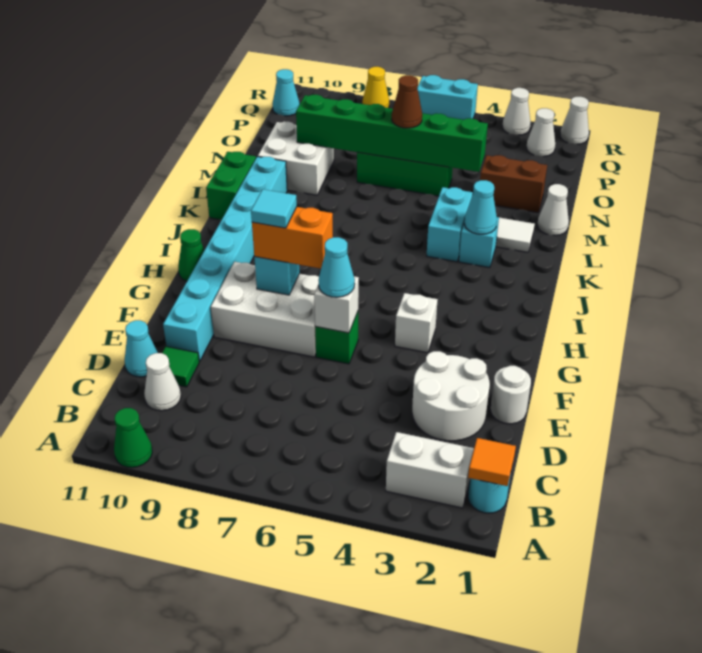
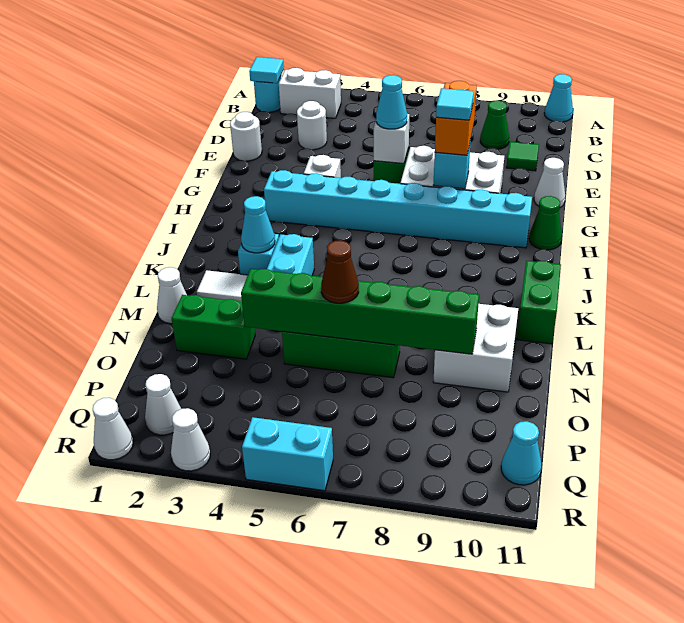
green cone A10 level 1 -> green cone C9 level 1
orange tile B1 level 2 -> cyan tile B1 level 2
white cone C10 level 1 -> white cone F11 level 1
white round brick D2:E3 level 1 -> white round brick D3 level 1
cyan cone D11 level 1 -> cyan cone A11 level 1
cyan brick E10:L10 level 1 -> cyan brick H3:H10 level 1
orange brick G7:G8 level 3 -> orange brick F8:G8 level 3
brown brick N2:N3 level 1 -> green brick N2:N3 level 1
yellow cone R8 level 1 -> none

